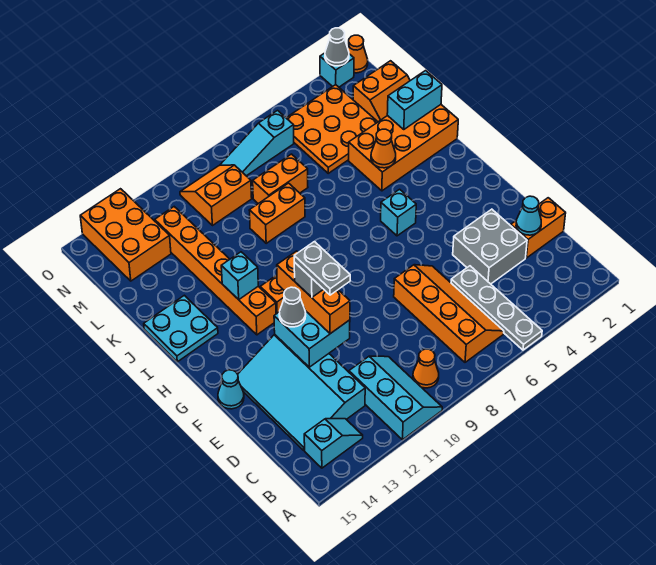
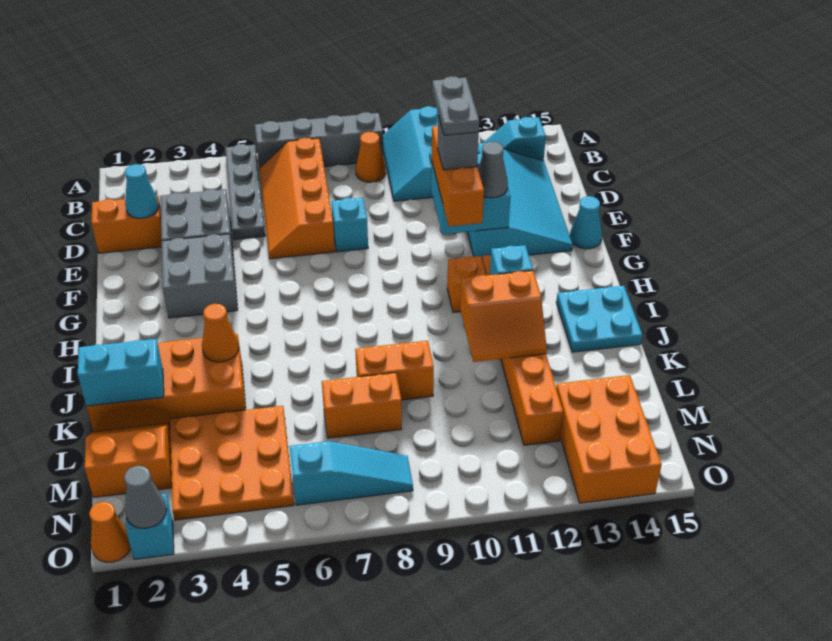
none -> grey brick A6:A9 level 1
none -> grey brick F3:G4 level 1
cyan brick H5 level 1 -> cyan brick E8 level 1
orange slope M9:N10 level 1 top M -> orange slope J11:K12 level 2 top J

